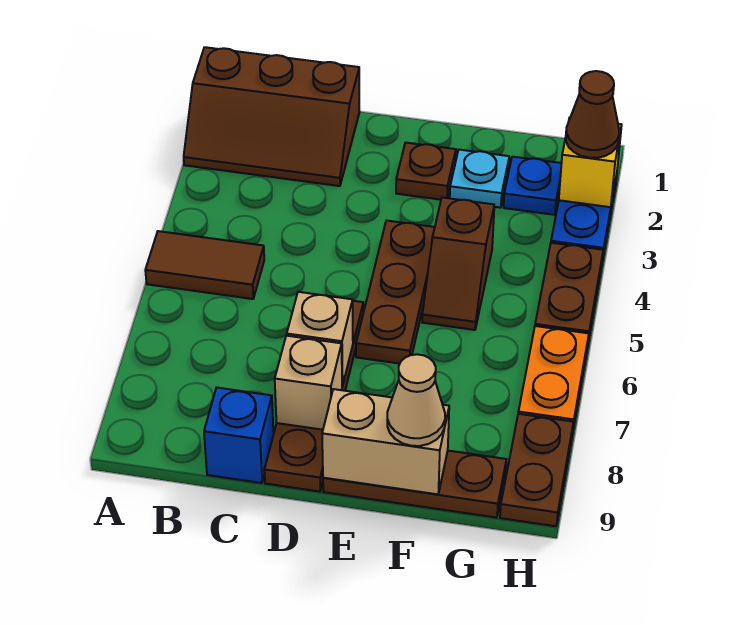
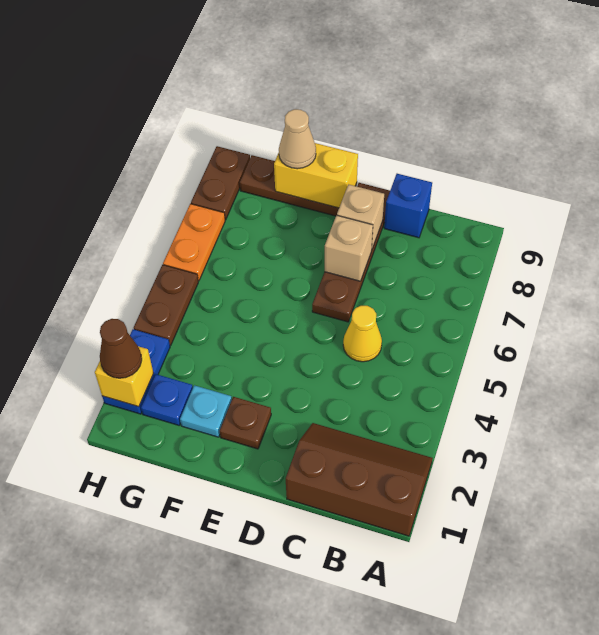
brown tile A5:B5 level 1 -> none
none -> yellow cone C5 level 1
brown plate E4:E6 level 1 -> none
tan brick E9:F9 level 2 -> yellow brick E9:F9 level 2
brown slope F4:F5 level 1 top 4 -> none

